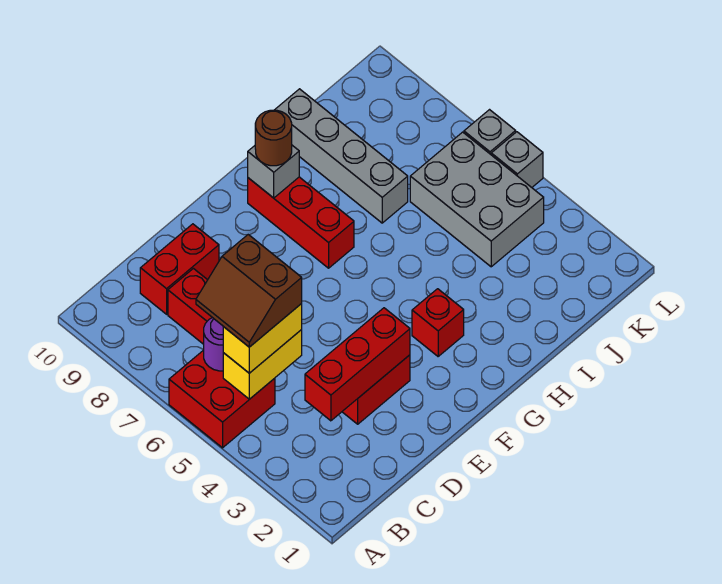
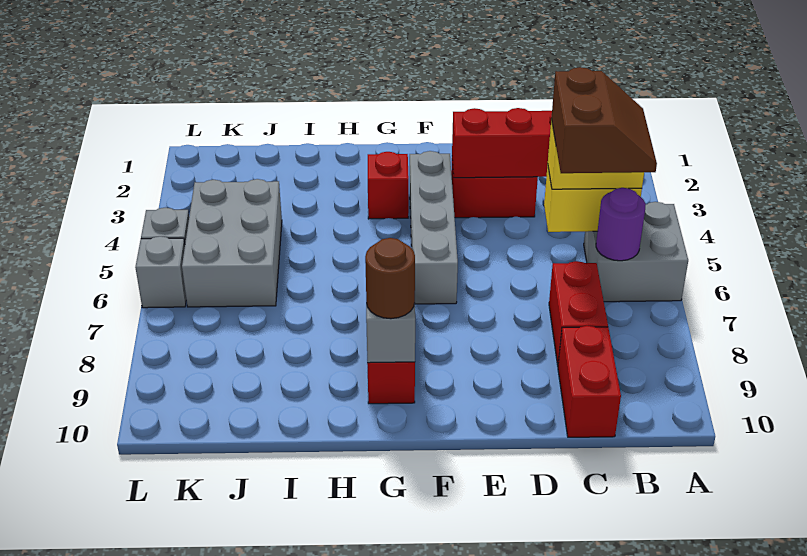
red brick A5:B6 level 1 -> grey brick A5:B6 level 1
red brick C9:D9 level 1 -> red brick C9:C10 level 1
grey brick I7:I10 level 1 -> grey brick F3:F6 level 1

